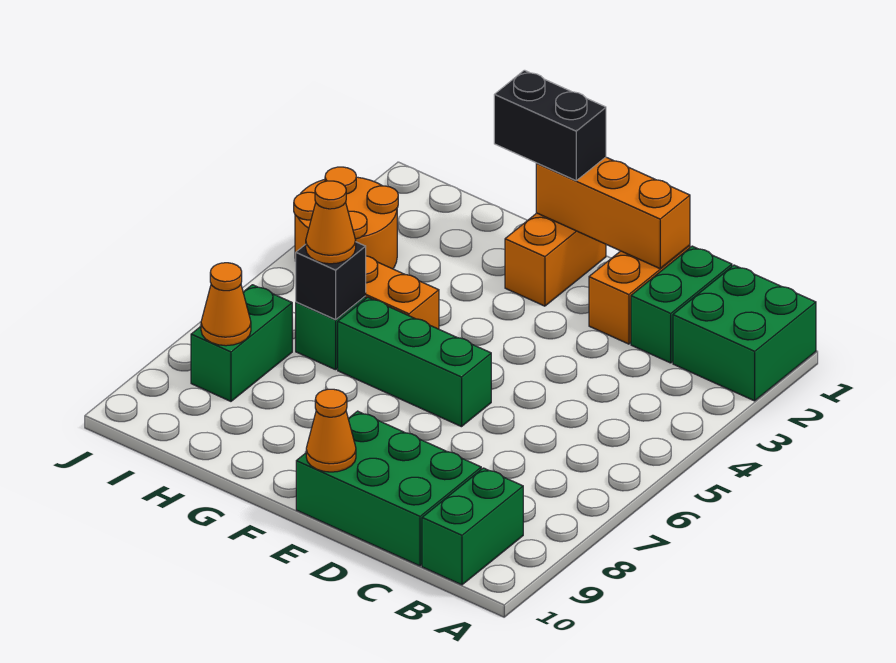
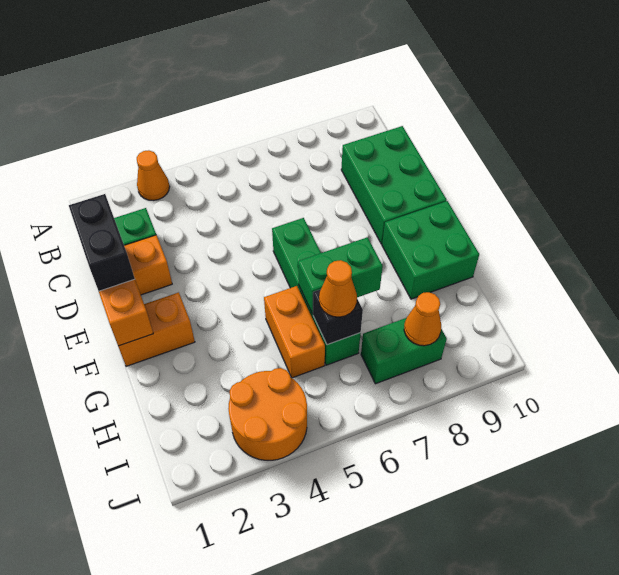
green brick A1:B2 level 1 -> green brick F9:G10 level 1
green brick B9:B10 level 1 -> green brick G6:G7 level 2
orange cone E10 level 2 -> orange cone A3 level 1
black brick F1:G1 level 3 -> black brick D1:E1 level 3

